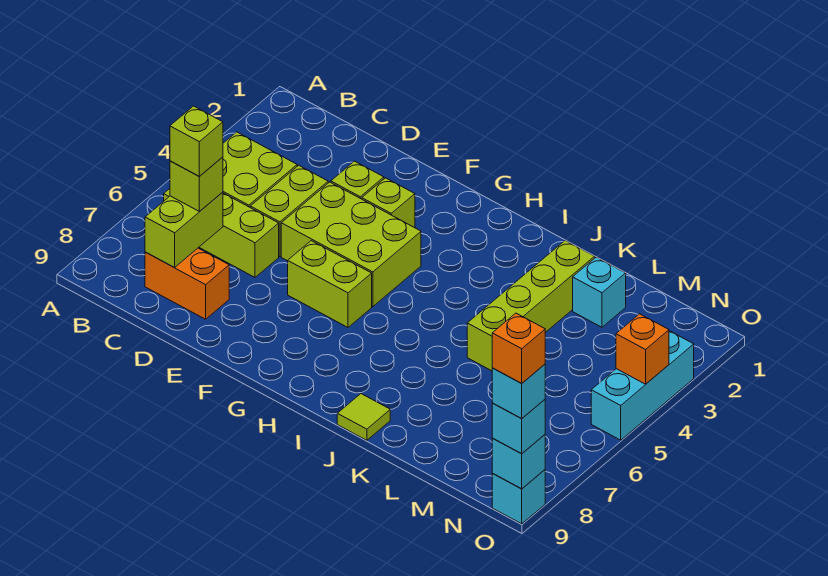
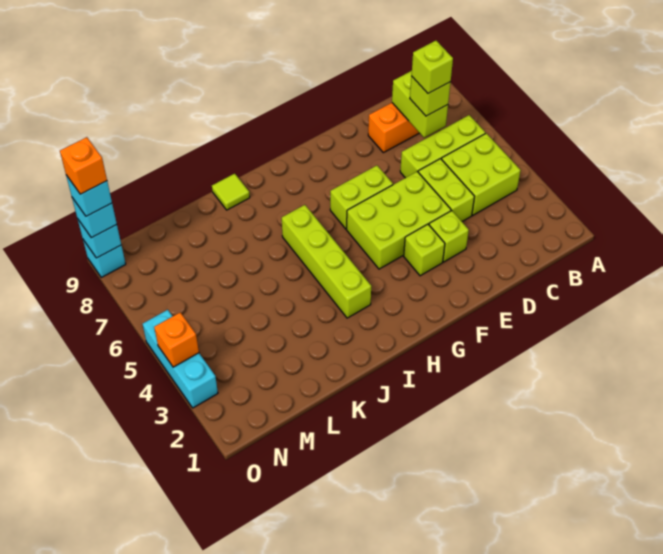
lime brick K2:K5 level 1 -> lime brick I3:I6 level 1
cyan brick L2 level 1 -> none

